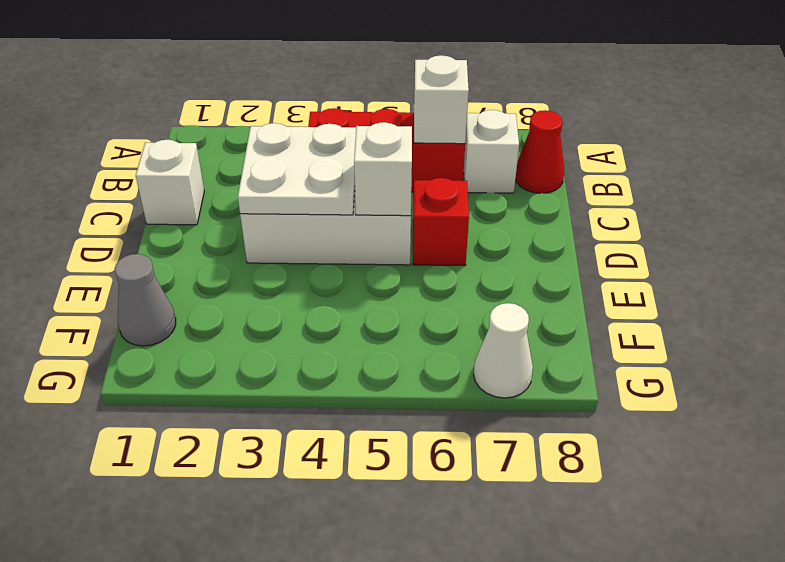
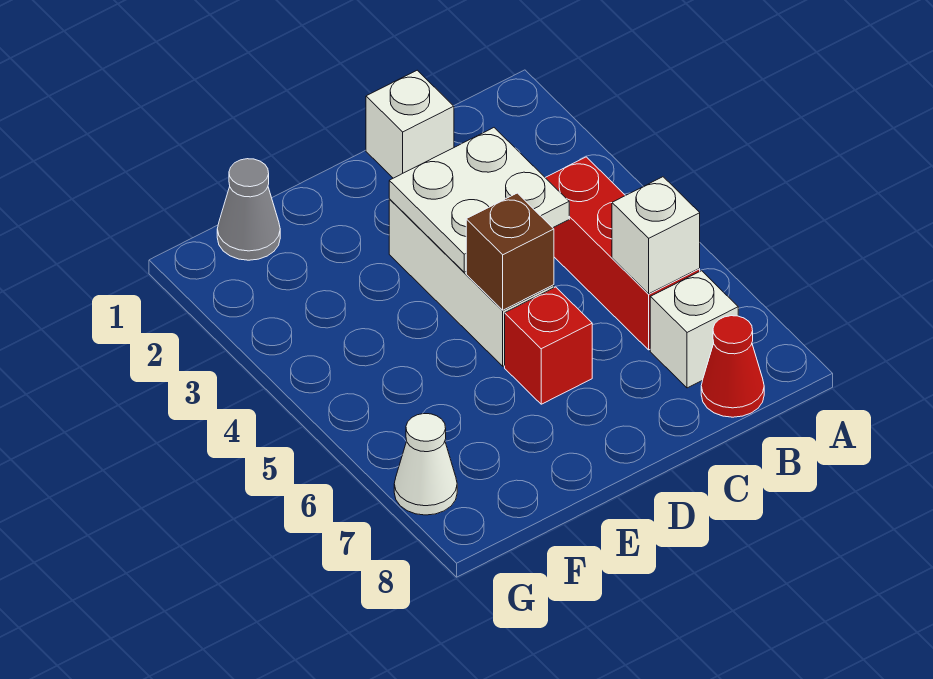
white brick D5 level 2 -> brown brick D5 level 2

